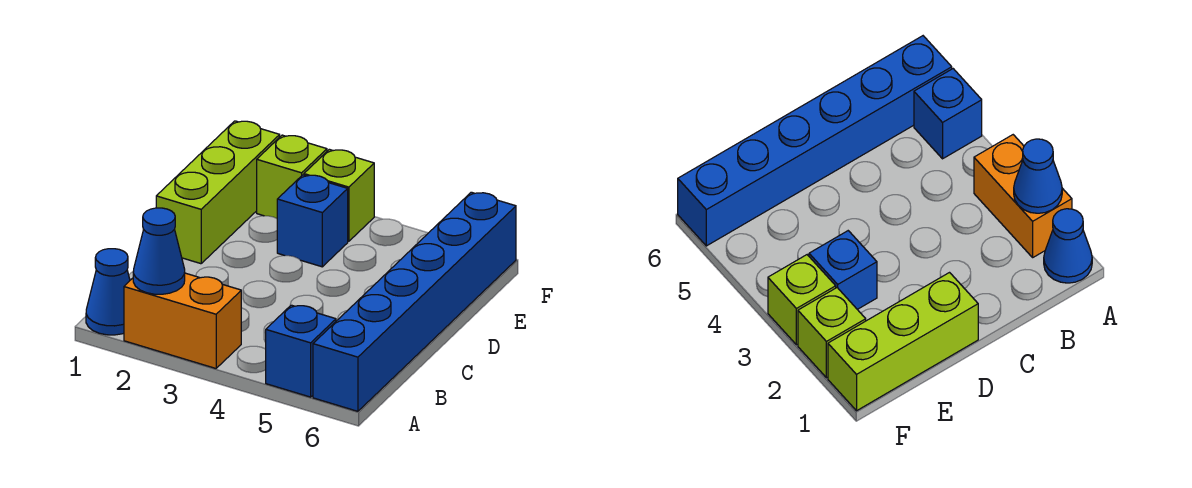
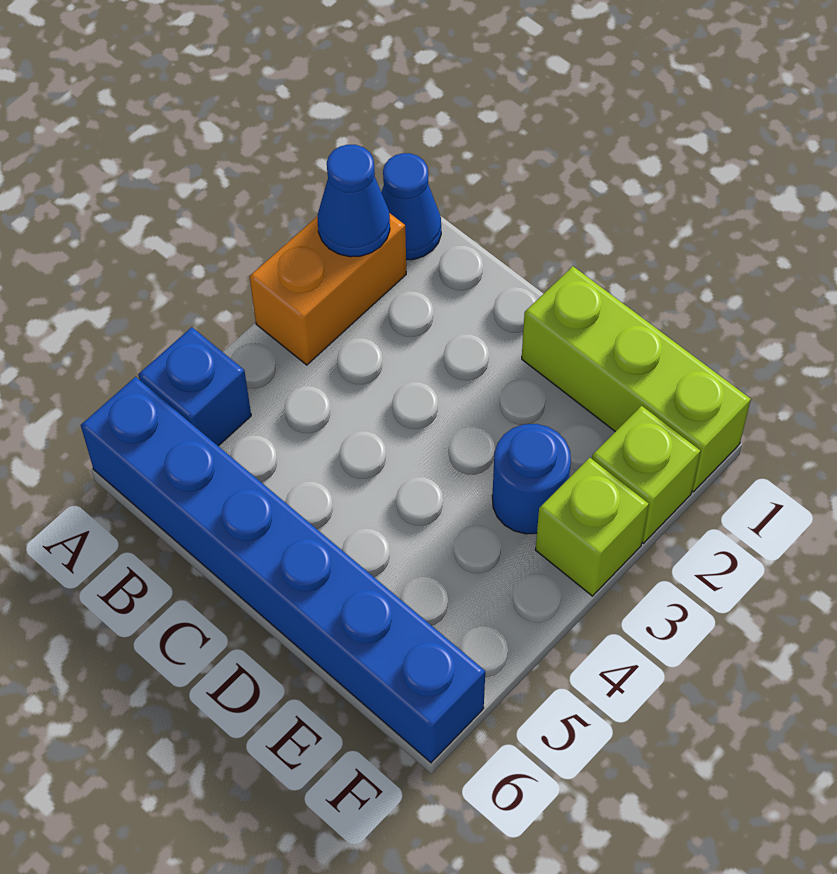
blue brick E3 level 1 -> blue round brick E3 level 1

